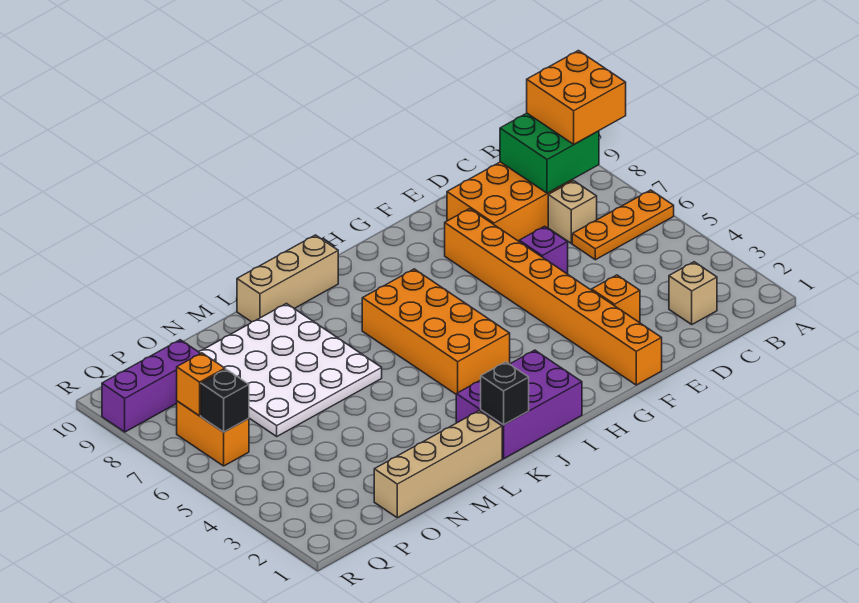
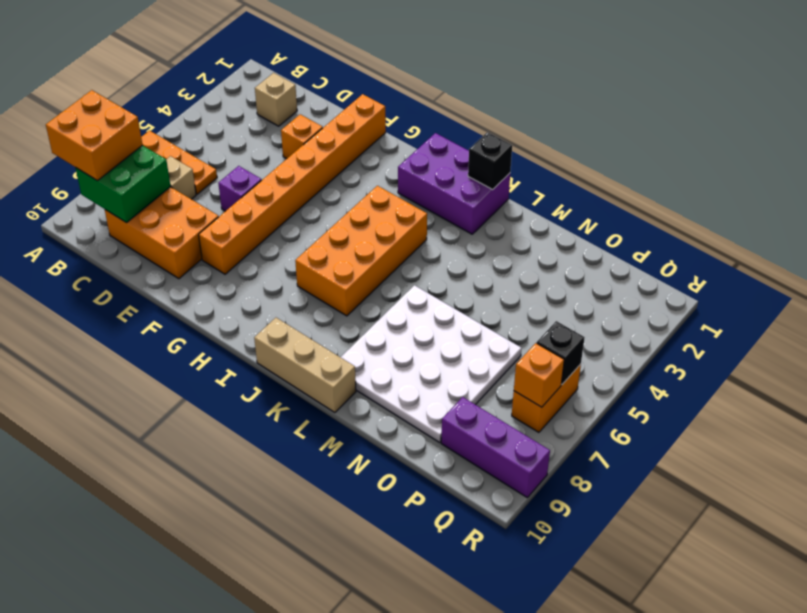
tan brick L1:O1 level 1 -> none

